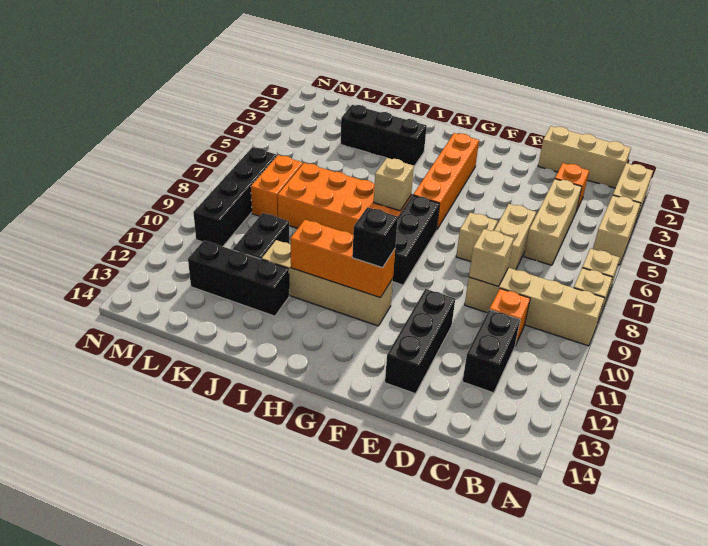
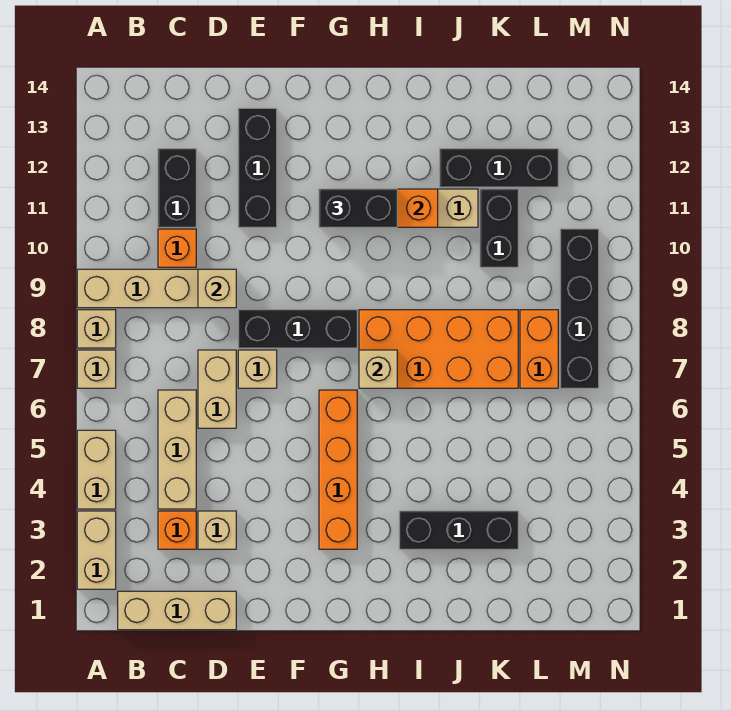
none -> tan brick D3 level 1
black brick G7:G9 level 1 -> black brick E8:G8 level 1
black brick G11 level 3 -> black brick G11:H11 level 3

